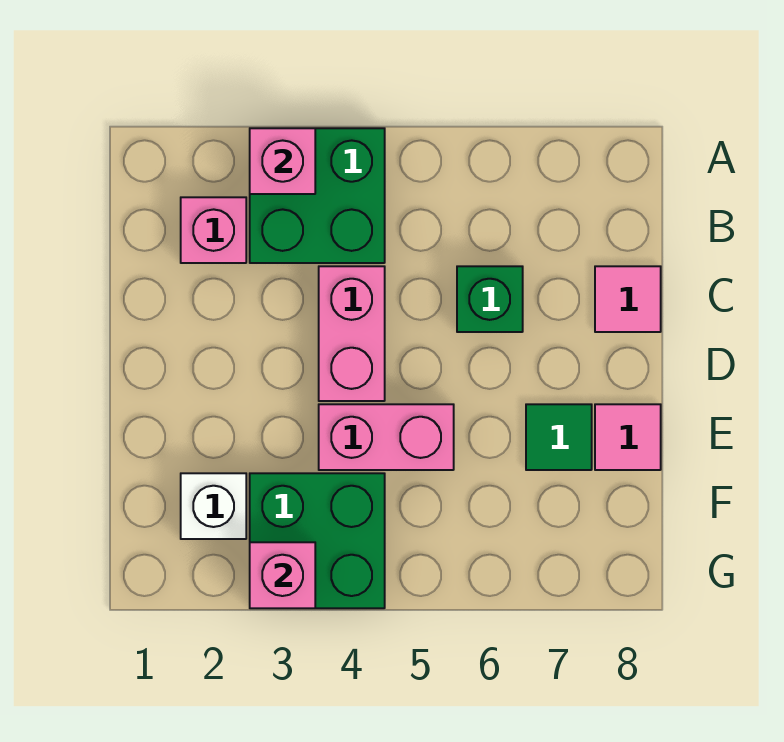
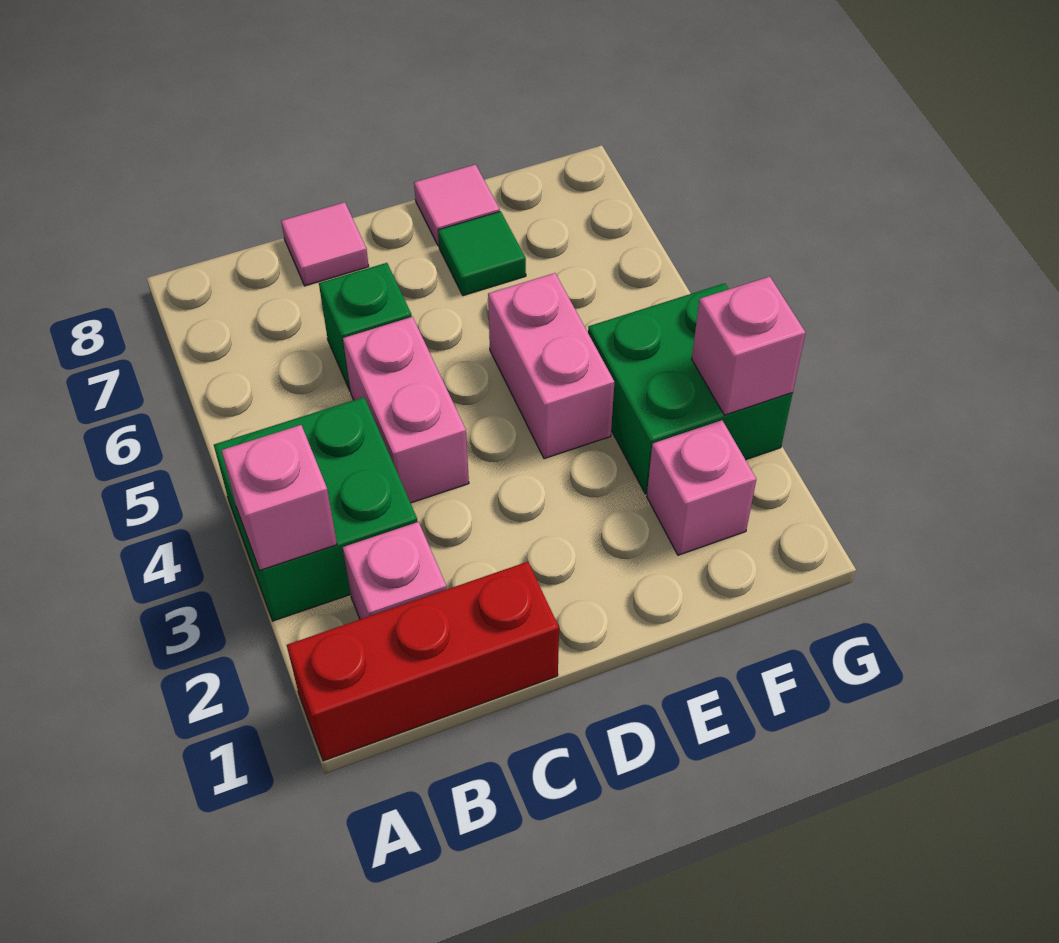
none -> red brick A1:C1 level 1
pink brick C4:D4 level 1 -> pink brick C4:C5 level 1
white brick F2 level 1 -> pink brick F2 level 1

